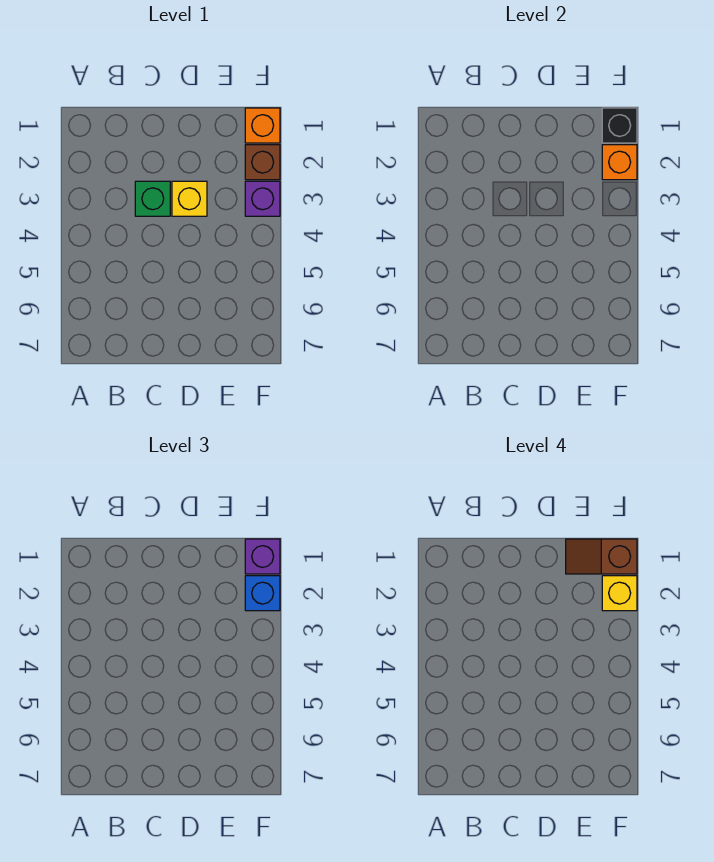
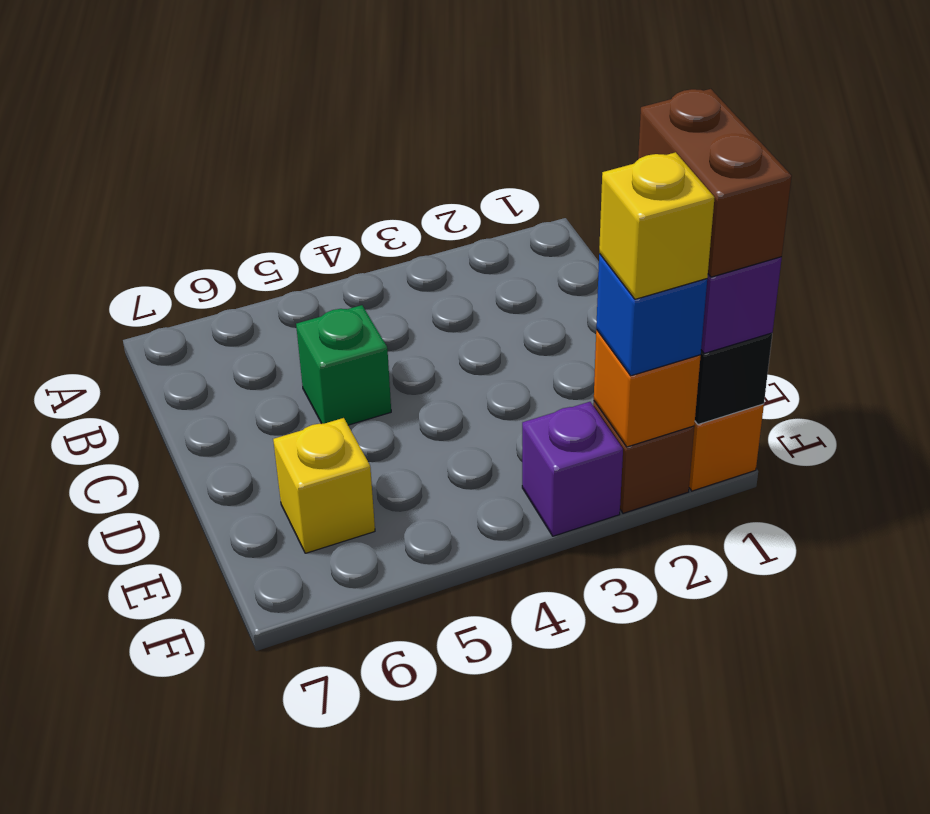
green brick C3 level 1 -> green brick C5 level 1
yellow brick D3 level 1 -> yellow brick E6 level 1
brown slope E1:F1 level 4 top F -> brown brick E1:F1 level 4

